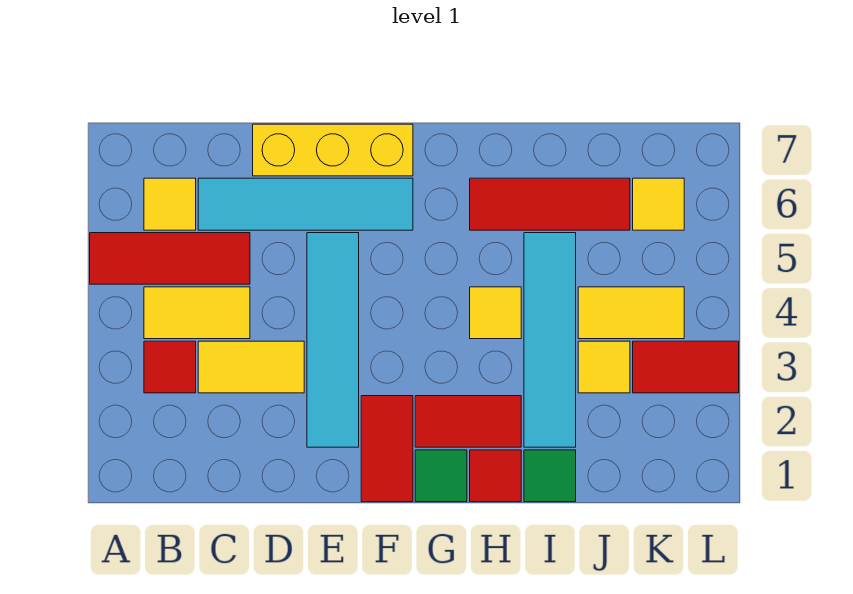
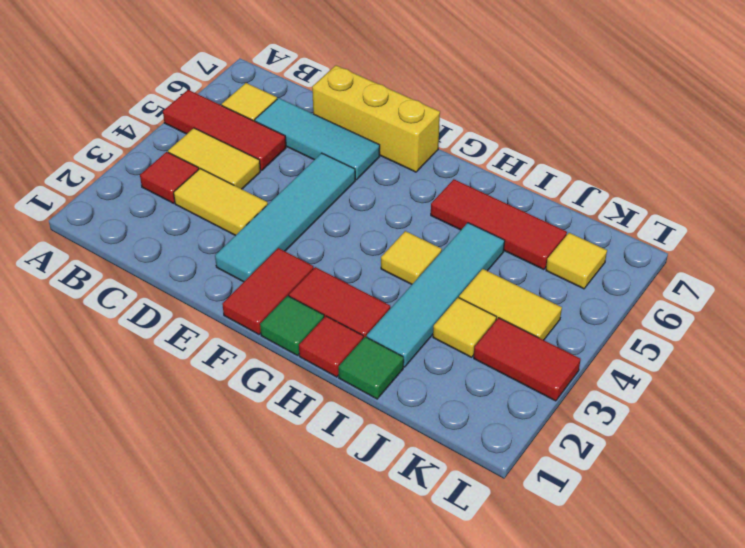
cyan tile C6:F6 level 1 -> cyan tile C6:E6 level 1

